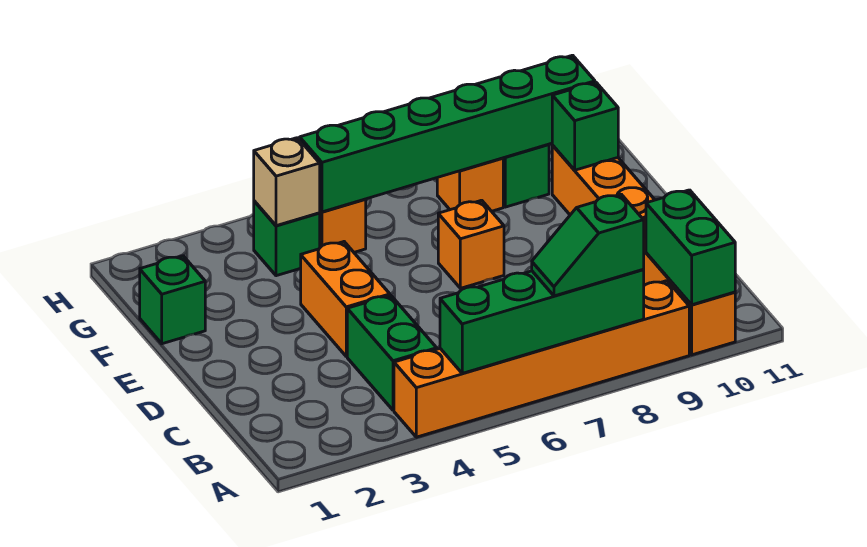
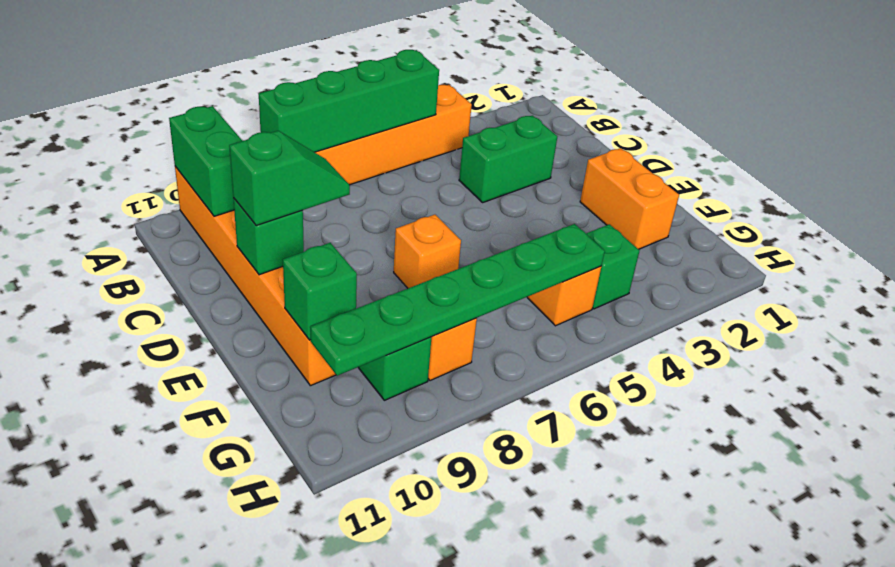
green slope A7:A8 level 3 top 8 -> green slope D9:D10 level 3 top 10
green brick B4:C4 level 1 -> green brick C3:C4 level 1
orange brick D4:E4 level 1 -> orange brick E2:F2 level 1
green brick F1 level 1 -> green brick D10 level 2
tan brick G4 level 2 -> none
green brick G5:G10 level 2 -> green plate G5:G10 level 2

